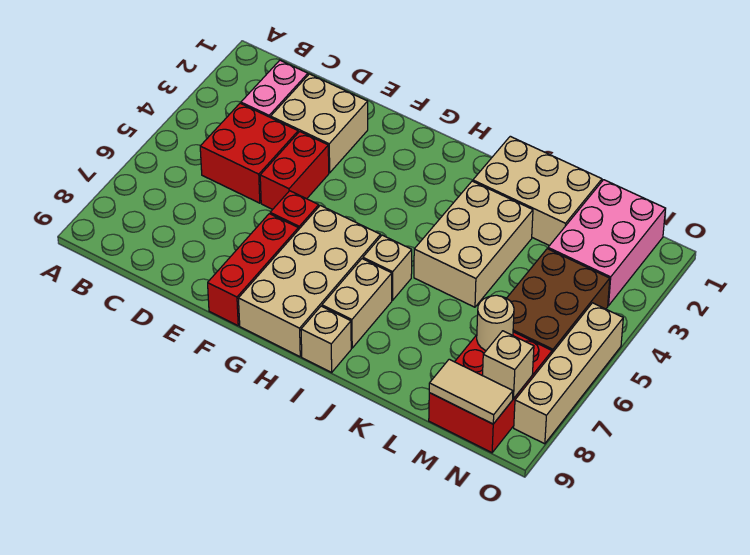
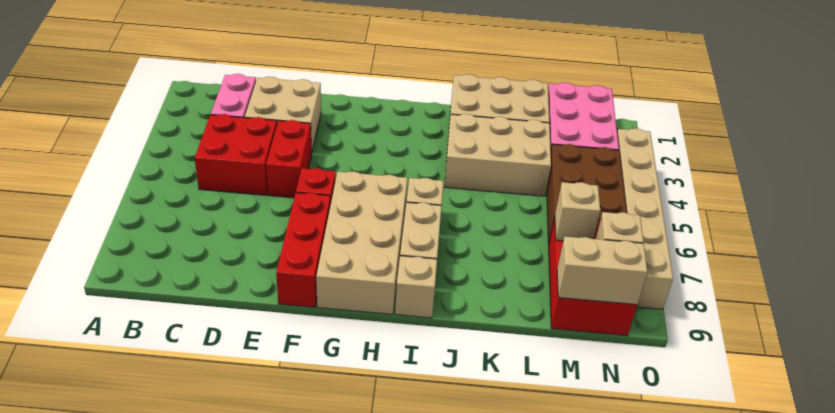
tan brick J3:K5 level 1 -> tan brick J3:L4 level 1
tan round brick M7 level 2 -> tan brick M7 level 2
tan tile M9:N9 level 2 -> tan brick M9:N9 level 2
tan brick O5:O8 level 1 -> tan brick O3:O8 level 1

